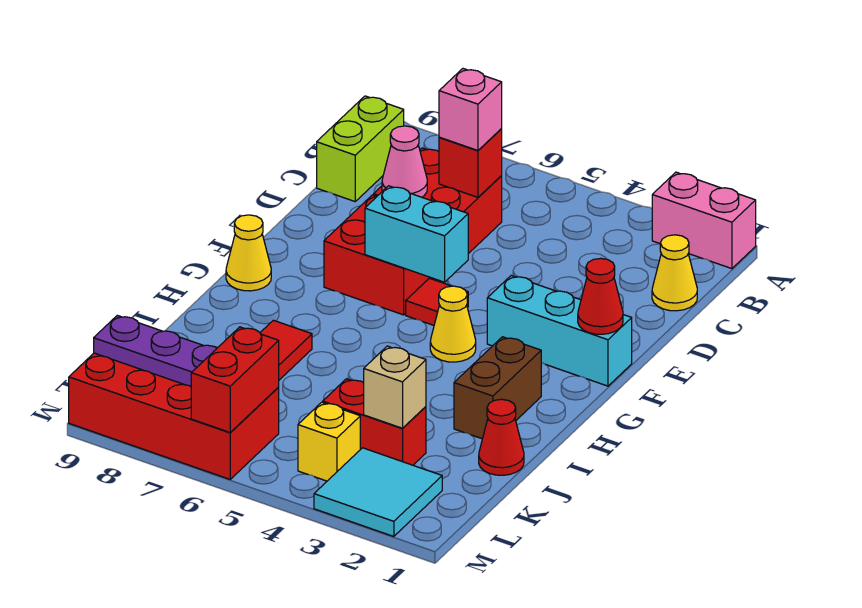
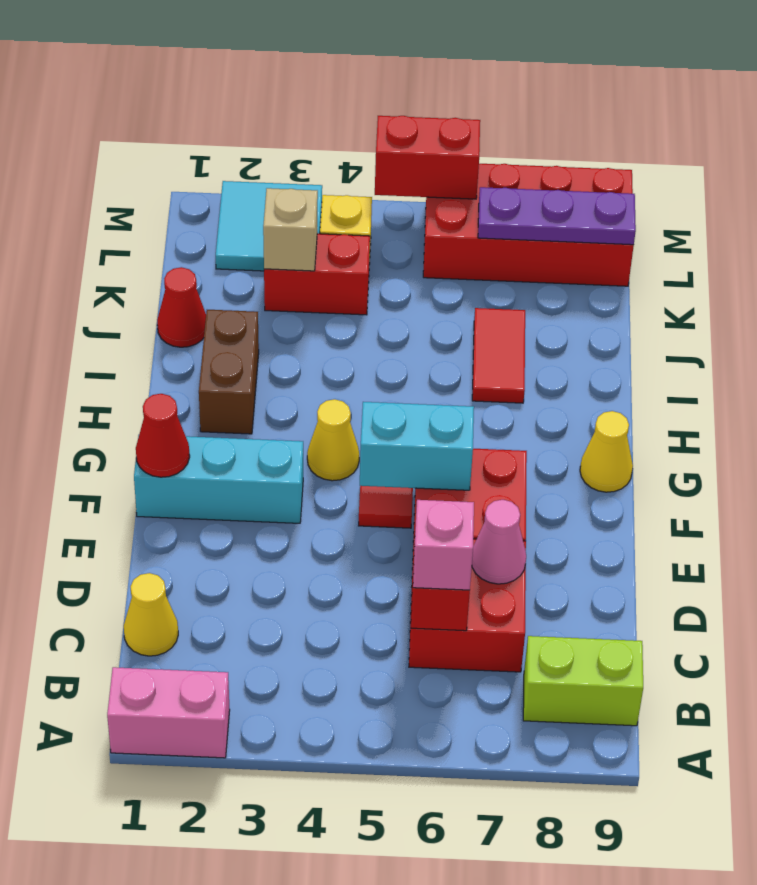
lime brick B9:C9 level 1 -> lime brick B8:B9 level 1
red brick L6:M6 level 2 -> red brick M5:M6 level 2

